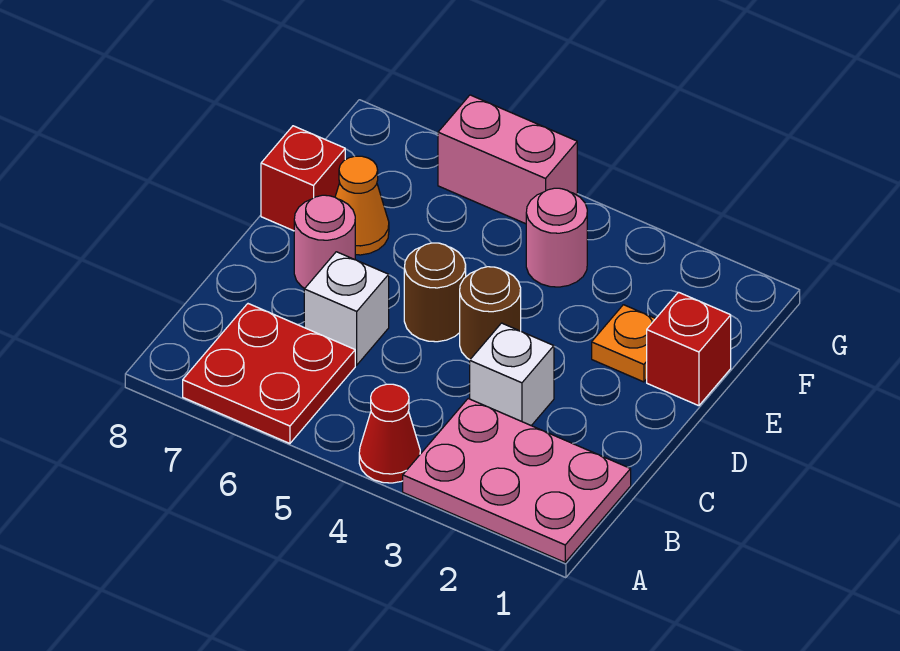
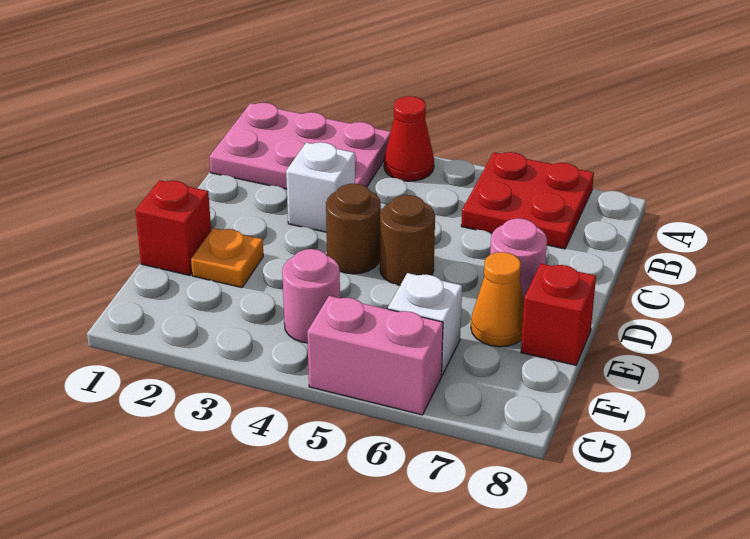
white brick C6 level 1 -> white brick F6 level 1

